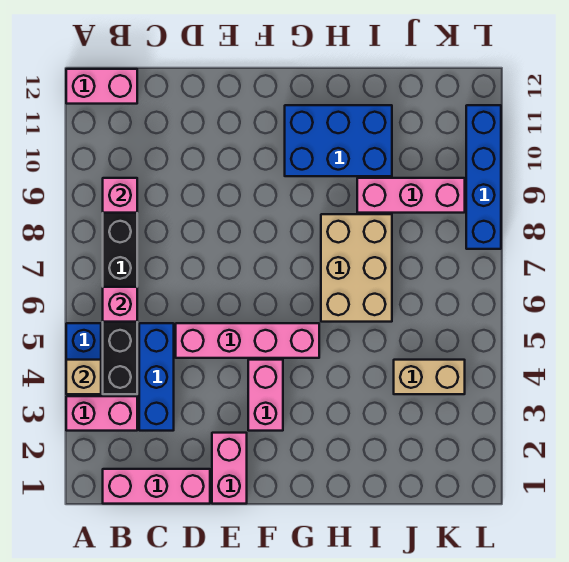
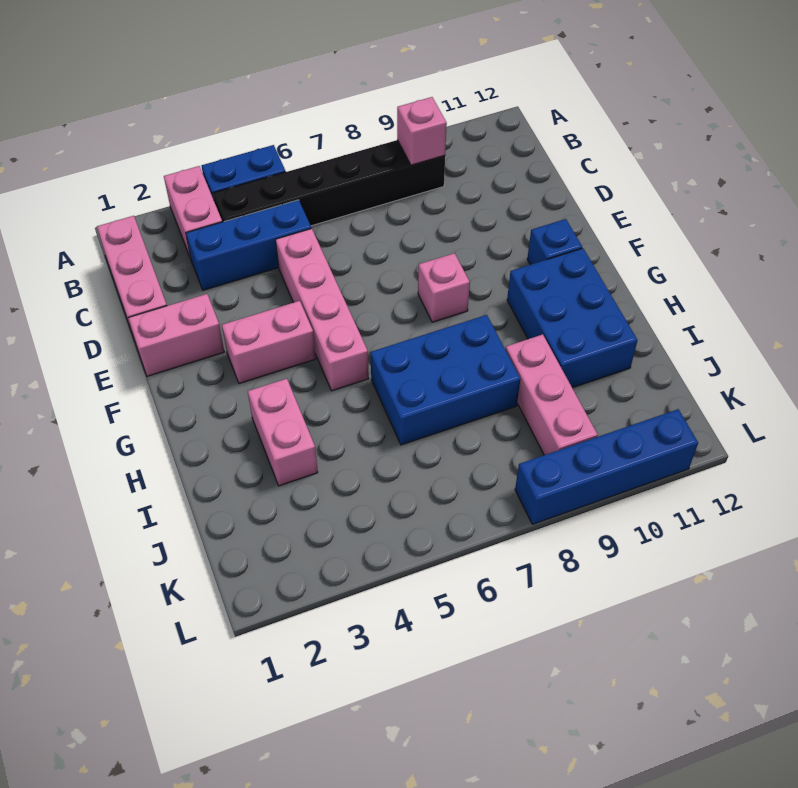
tan brick A4 level 2 -> none
pink brick A12:B12 level 1 -> pink brick H3:I3 level 1
pink brick B6 level 2 -> pink brick F8 level 1
none -> blue brick F11 level 1
tan brick H6:I8 level 1 -> blue brick H6:I8 level 1
tan brick J4:K4 level 1 -> none

